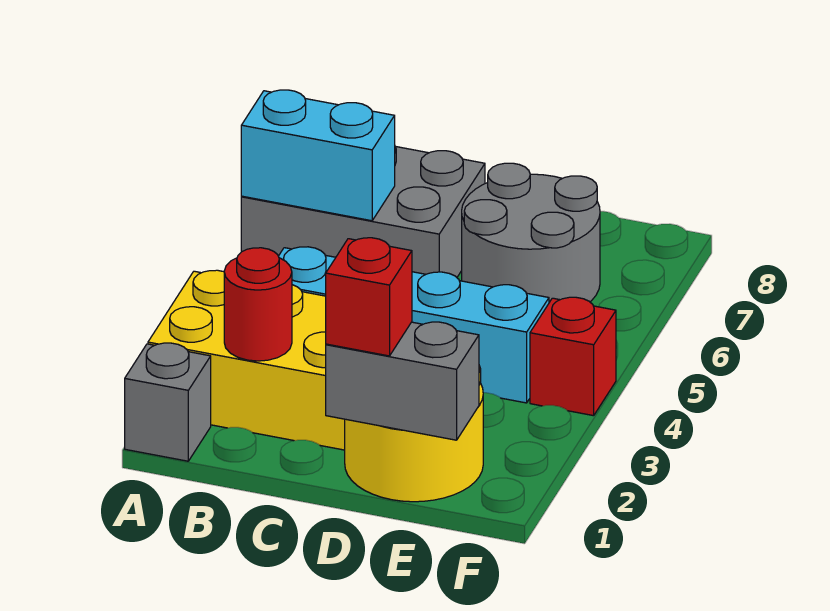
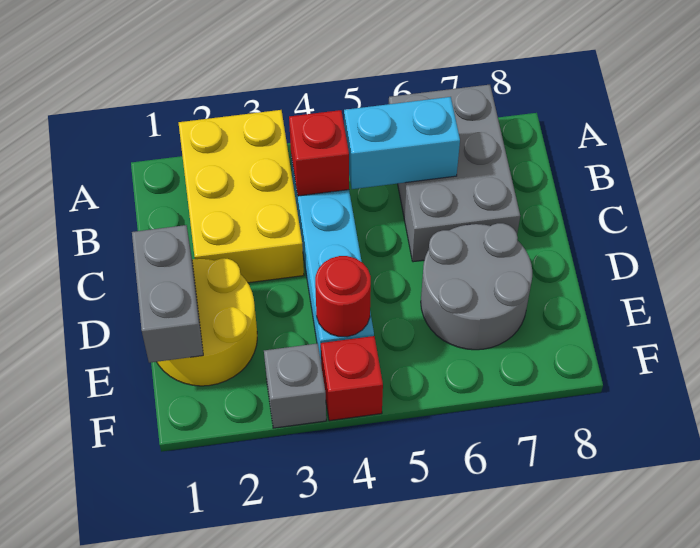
grey brick A1 level 1 -> grey brick F3 level 1
cyan brick A6:B6 level 2 -> cyan brick B5:B6 level 2
red round brick B2 level 2 -> red round brick E4 level 2
red brick D1 level 3 -> red brick B4 level 2

